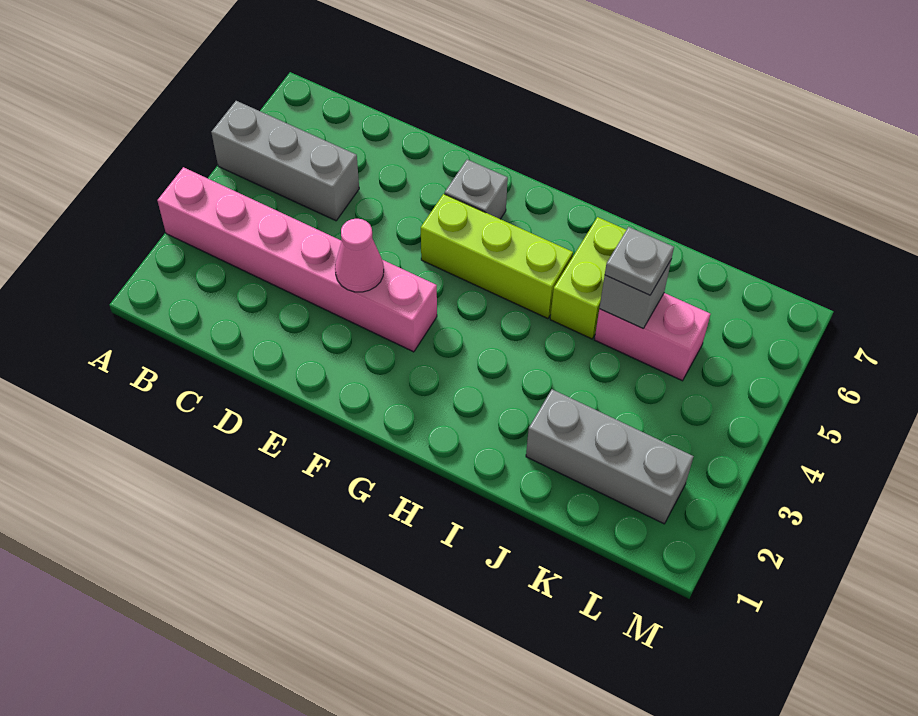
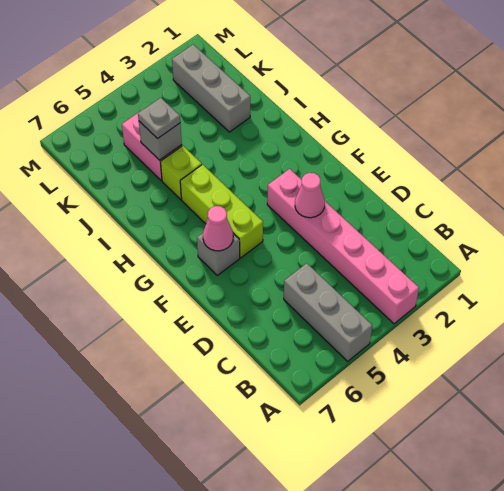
none -> pink cone F6 level 2
lime brick I5:I6 level 1 -> lime brick I5 level 1

